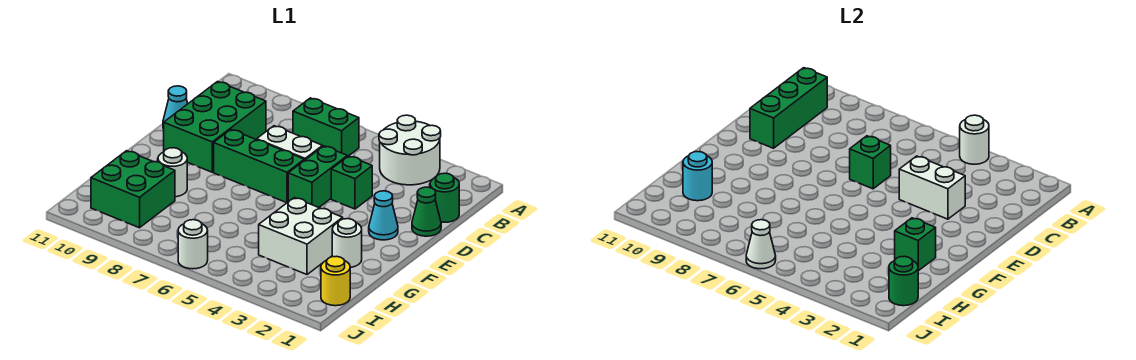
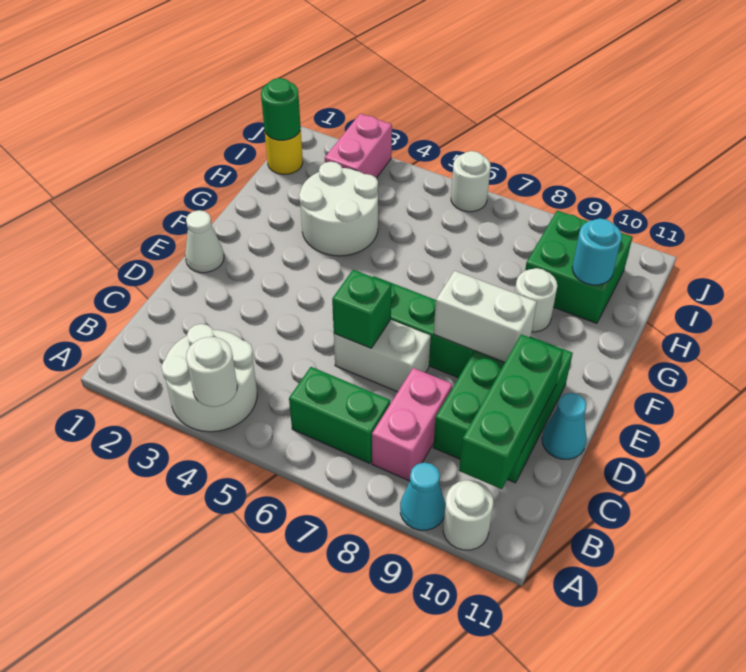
none -> pink brick B8:C8 level 1
green round brick C1 level 1 -> none
green cone D1 level 1 -> none
white brick D3:D4 level 2 -> white brick E8:E9 level 2
green brick D4 level 1 -> none
green brick D5:E5 level 1 -> none
cyan cone E2 level 1 -> cyan cone A9 level 1
white round brick G2 level 1 -> white round brick A10 level 1
green brick G2 level 2 -> none
white brick G3:H4 level 1 -> white round brick G3:H4 level 1
none -> pink brick I3:J3 level 1
white cone J6 level 2 -> white cone E1 level 1

